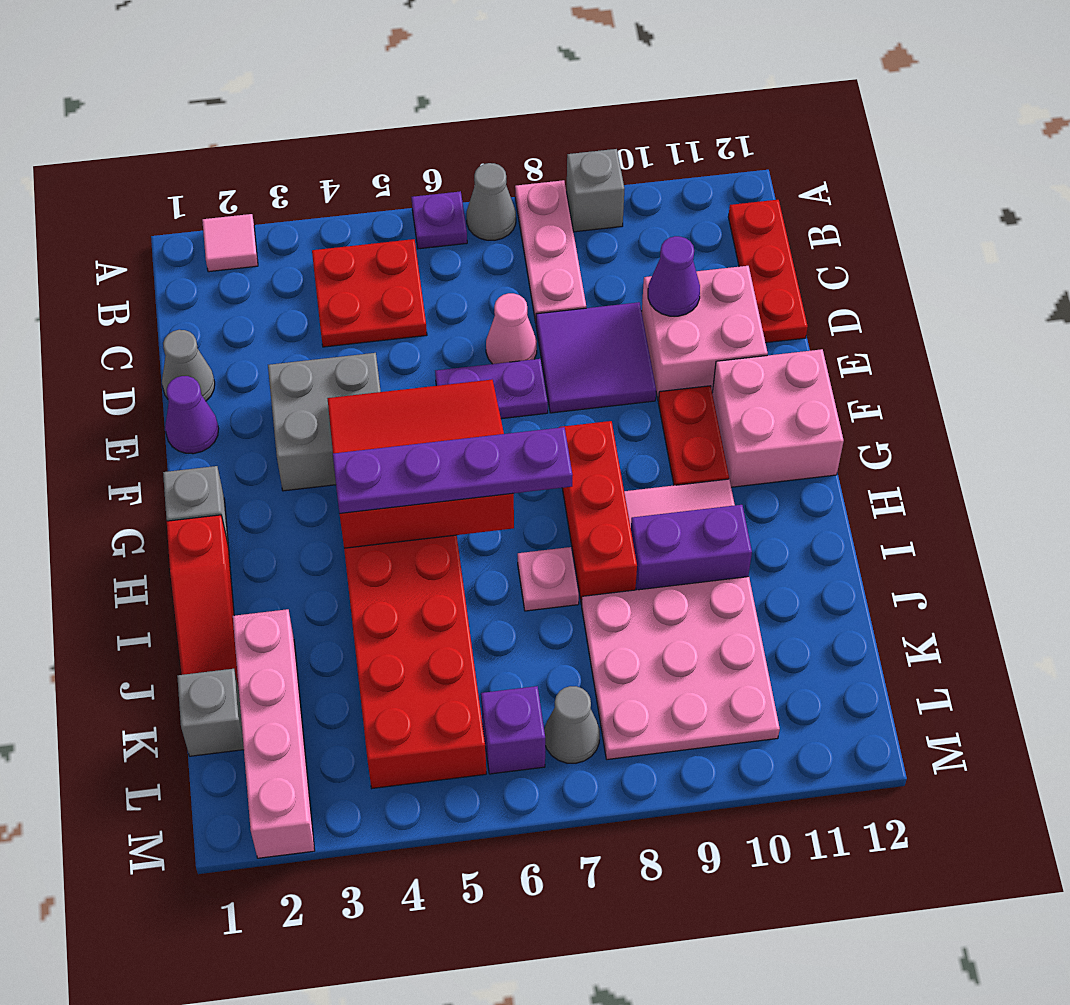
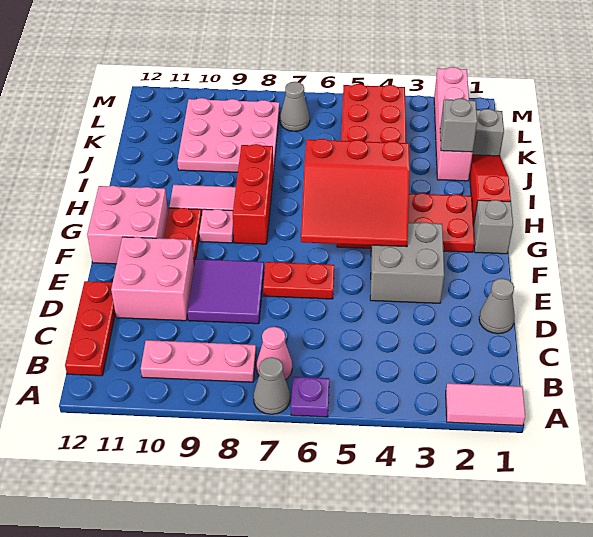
pink tile A2 level 1 -> pink tile A1:A2 level 1
pink plate A8:C8 level 1 -> pink plate B8:B10 level 1
grey brick A9 level 1 -> grey brick J2 level 2
red plate B4:C5 level 1 -> red plate G2:H3 level 1
pink cone D7 level 1 -> pink cone B7 level 1
purple cone D10 level 2 -> none
purple cone E1 level 1 -> none
purple plate E6:E7 level 1 -> red plate E6:E7 level 1
purple plate H4:H7 level 3 -> none
pink plate I7 level 1 -> pink plate G9 level 1
purple brick I9:I10 level 1 -> none
purple brick L6 level 1 -> none

